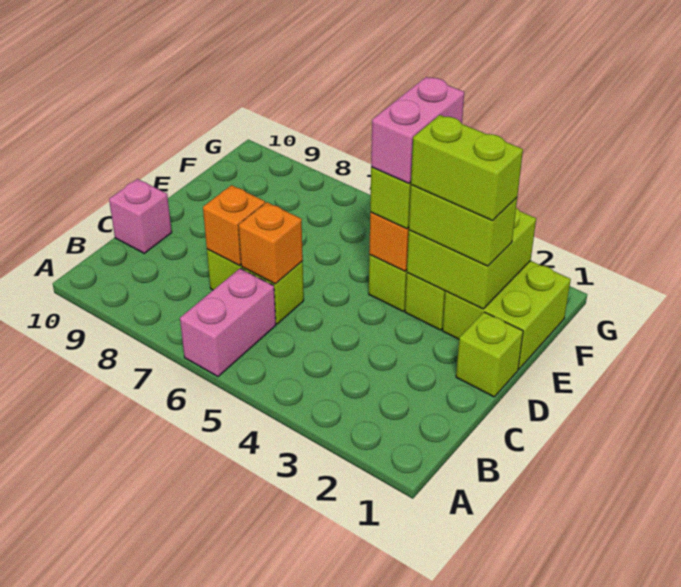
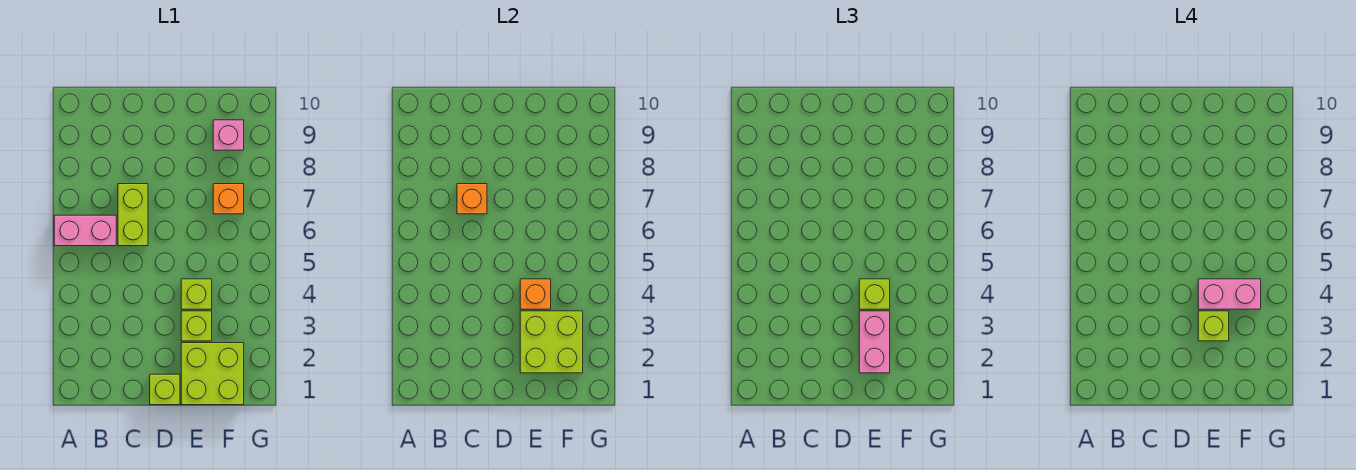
orange brick C6 level 2 -> orange brick F7 level 1
pink brick C10 level 1 -> pink brick F9 level 1
lime brick E2:E3 level 3 -> pink brick E2:E3 level 3
lime brick E2:E3 level 4 -> lime brick E3 level 4

